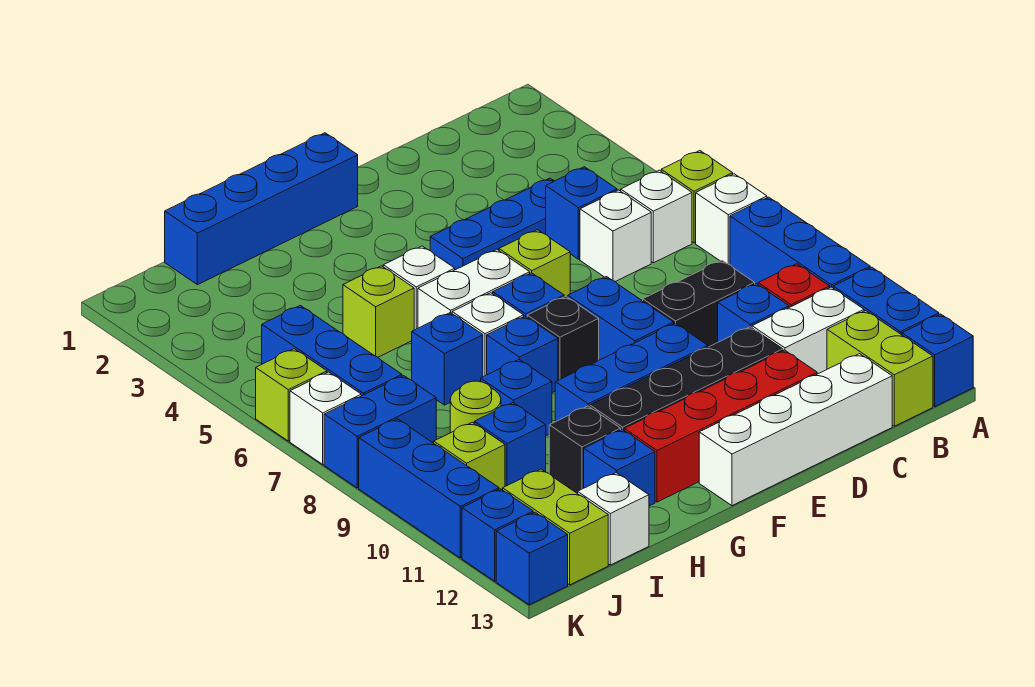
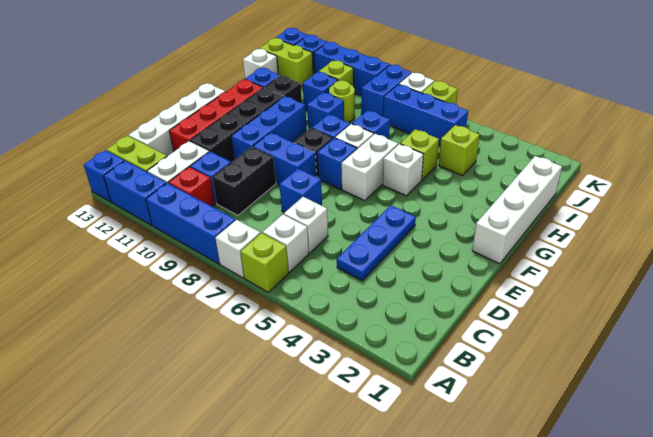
blue brick C5 level 1 -> blue brick D7 level 1
lime brick E6 level 1 -> lime brick I4 level 1
blue brick F1:I1 level 1 -> white brick F1:I1 level 1

